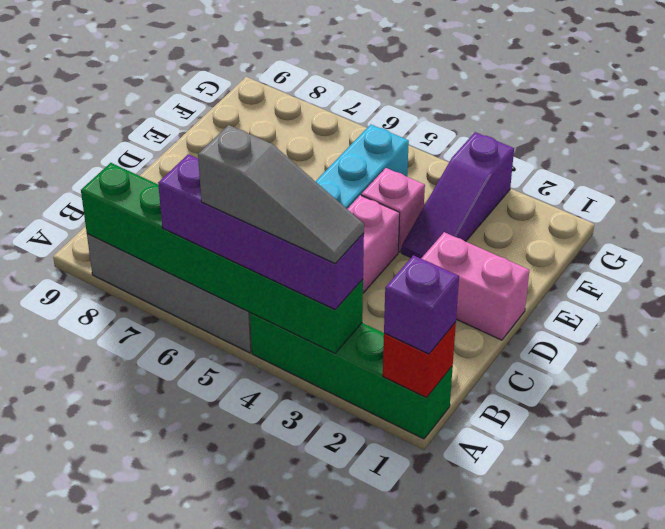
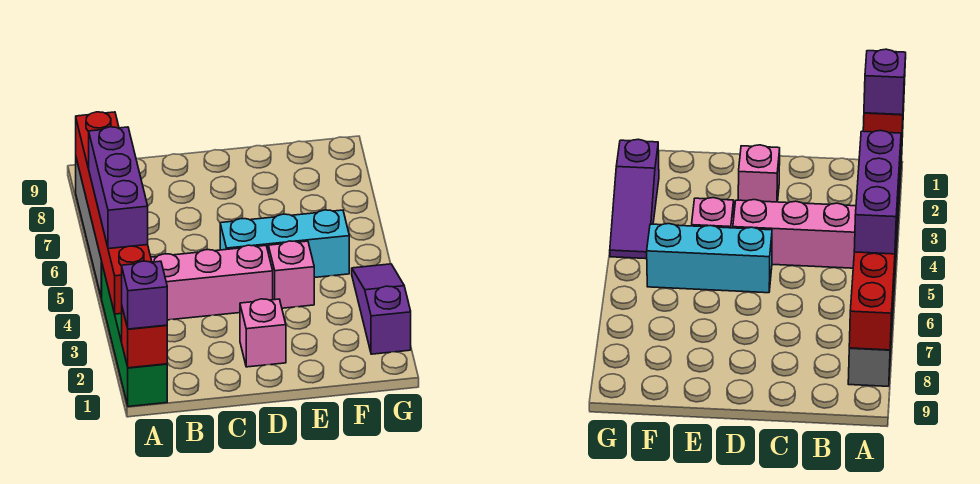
green brick A3:A8 level 2 -> red brick A3:A8 level 2
purple brick A3:A6 level 3 -> purple brick A4:A6 level 3
grey slope A3:A5 level 4 top 5 -> none
pink brick D1:D2 level 1 -> pink brick D2 level 1
purple slope E3:G3 level 1 top G -> purple slope G2:G4 level 1 top 2

